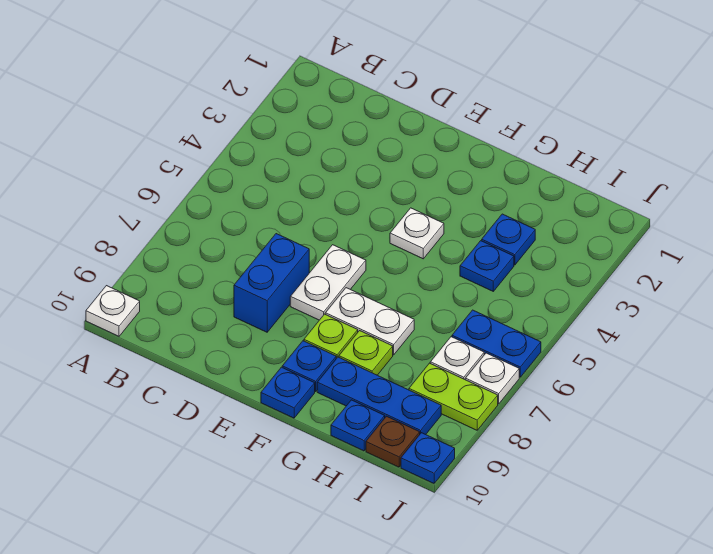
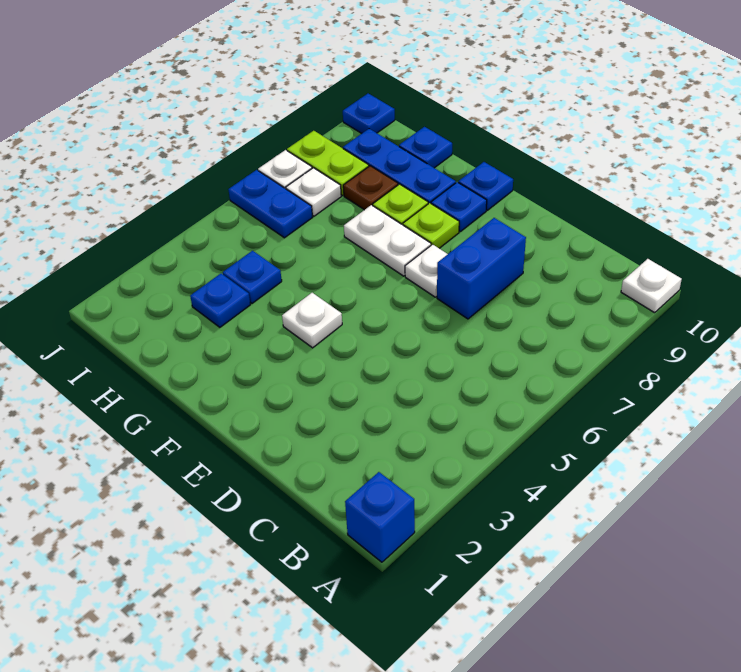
none -> blue brick A1 level 1
white plate E6:E7 level 1 -> white plate E7 level 1
brown plate I10 level 1 -> brown plate H8 level 1

